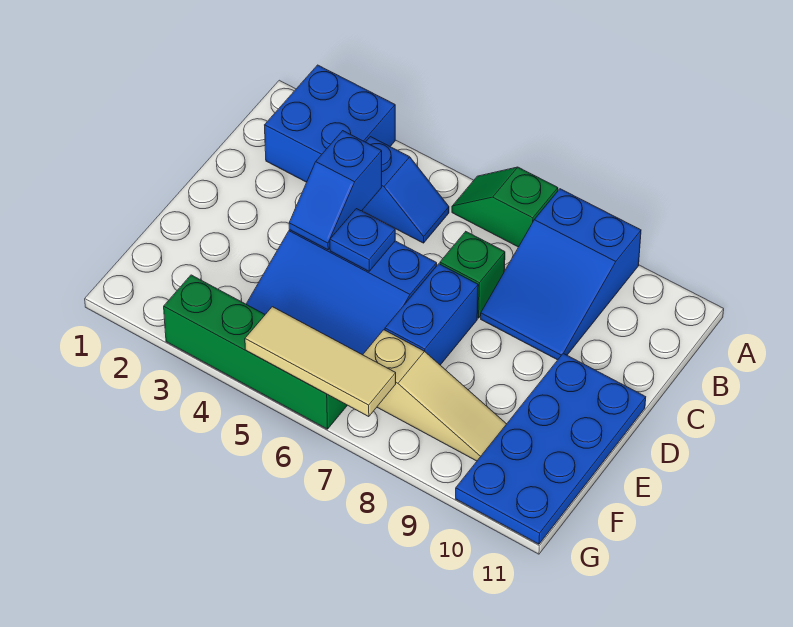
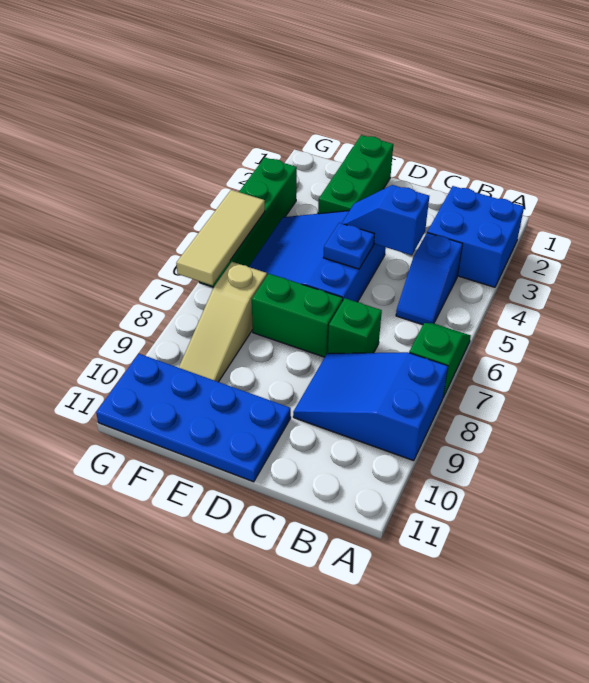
blue brick D7:E7 level 1 -> green brick D7:E7 level 1
none -> green brick E1:E3 level 1

